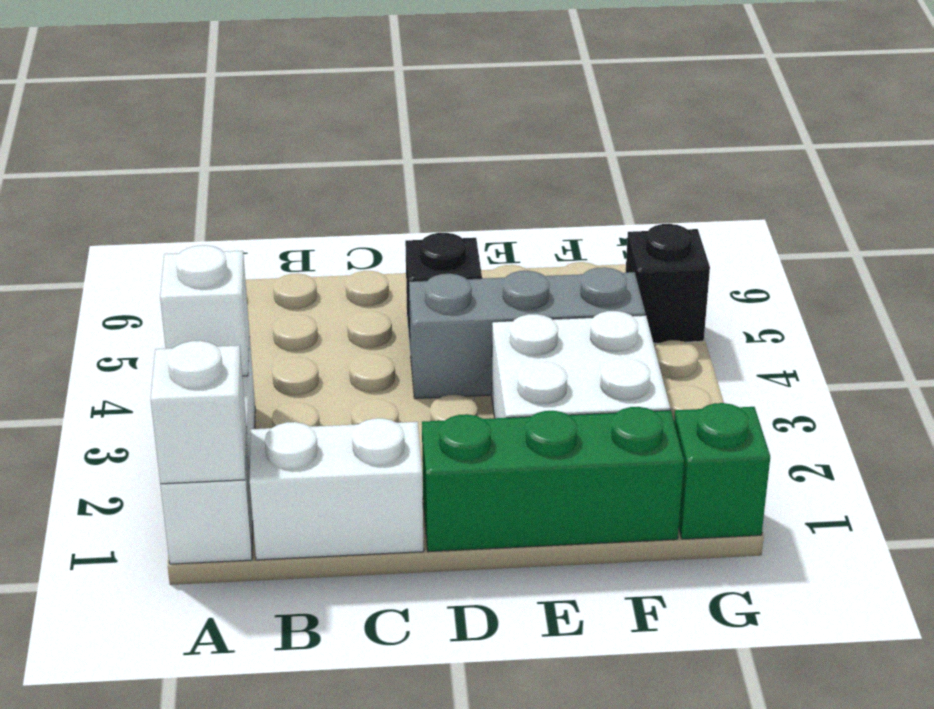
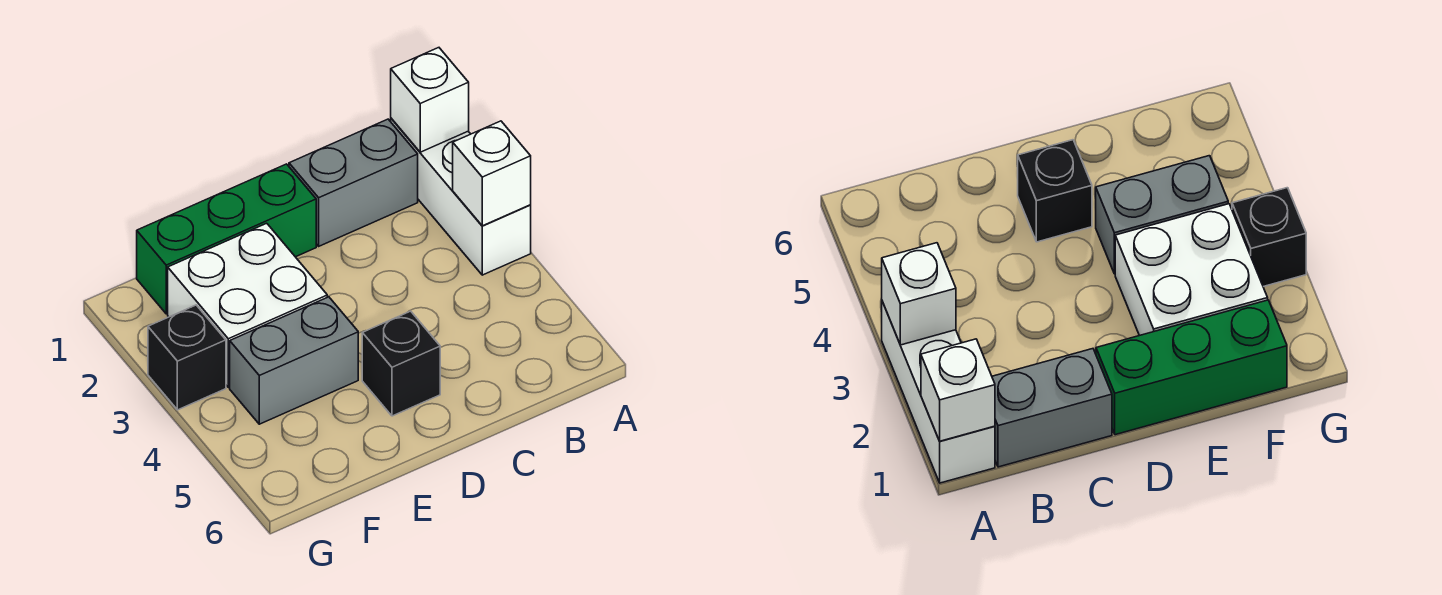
white brick B1:C1 level 1 -> grey brick B1:C1 level 1
grey brick D4:F4 level 1 -> grey brick E4:F4 level 1
green brick G1 level 1 -> none
black brick G5 level 1 -> black brick G3 level 1

